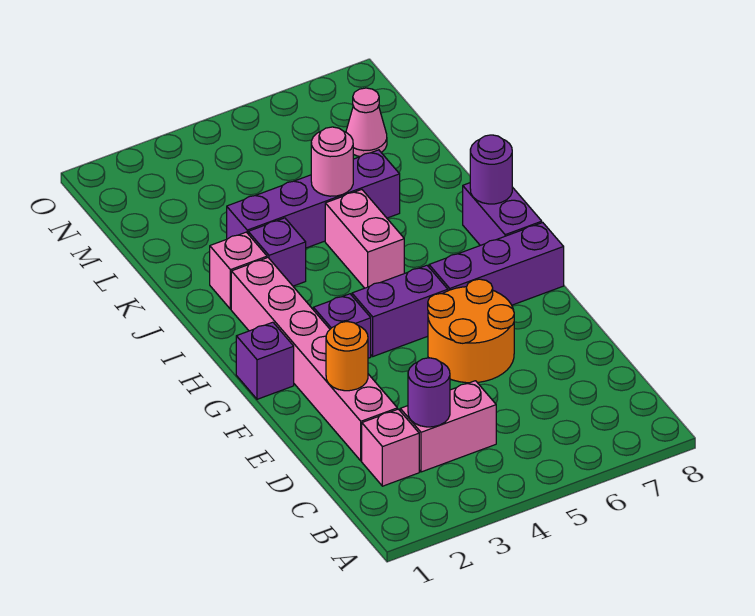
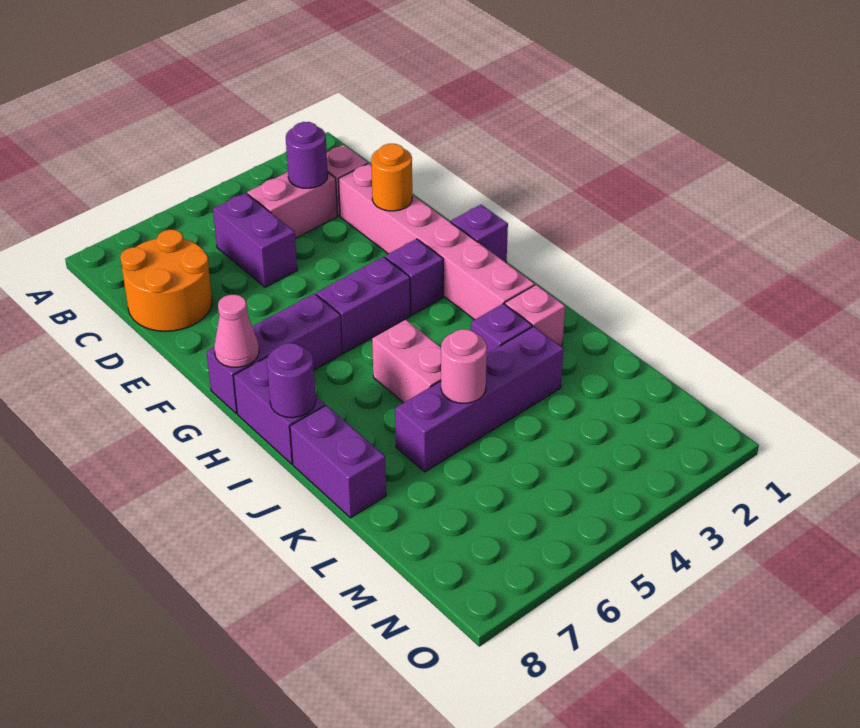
none -> purple brick C5:D5 level 1
orange round brick E5:F6 level 1 -> orange round brick C7:D8 level 1
none -> purple brick J8:K8 level 1
pink cone M7 level 1 -> pink cone G8 level 2

